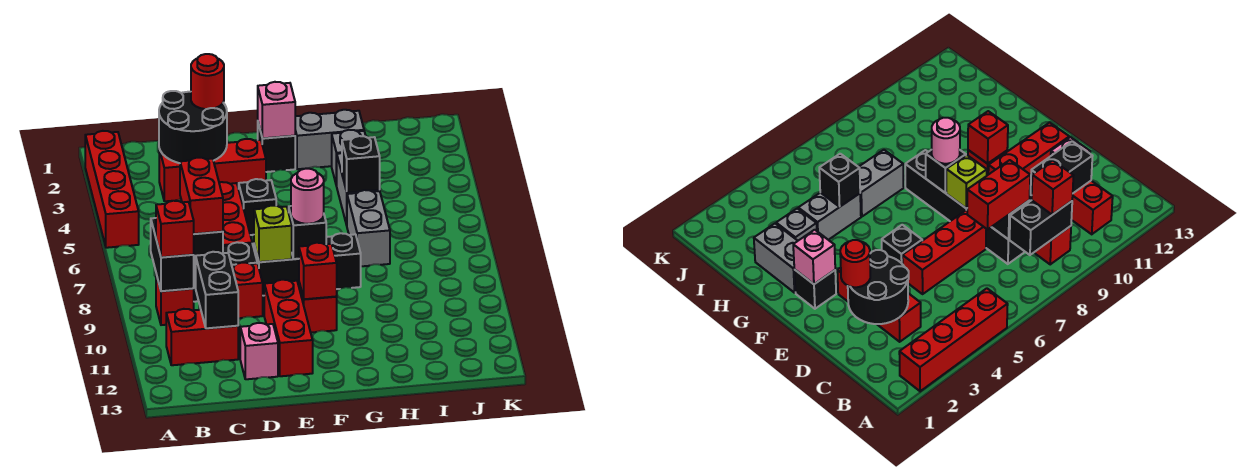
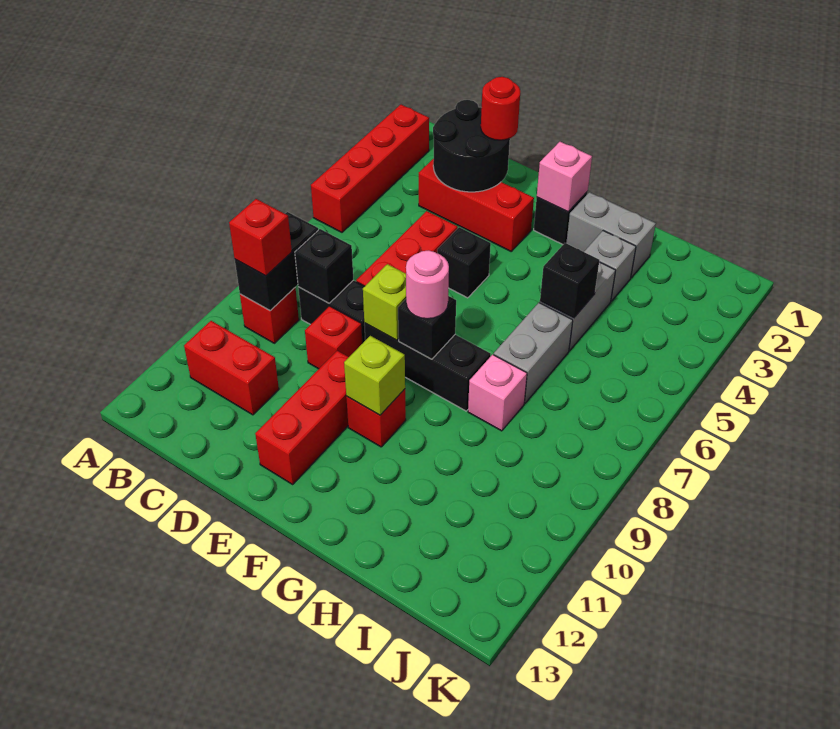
red brick C7:C8 level 3 -> none
black brick C10:C11 level 2 -> none
pink brick D12 level 1 -> pink brick H8 level 1
red brick F10 level 2 -> lime brick F10 level 2

